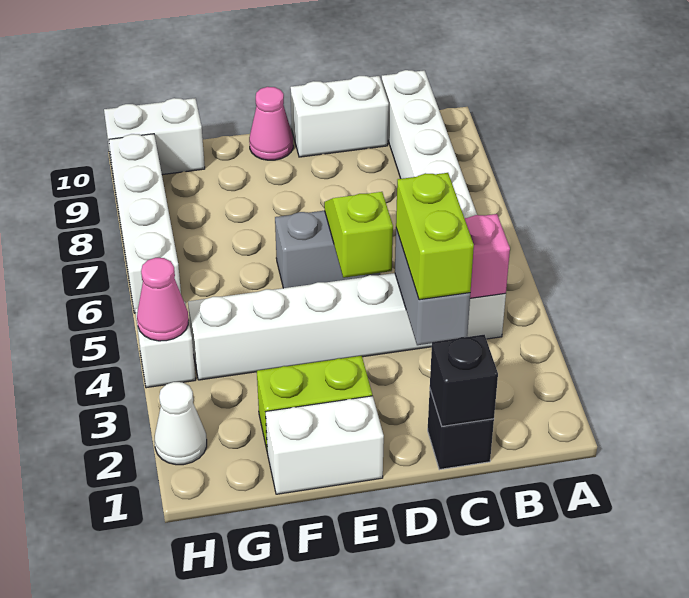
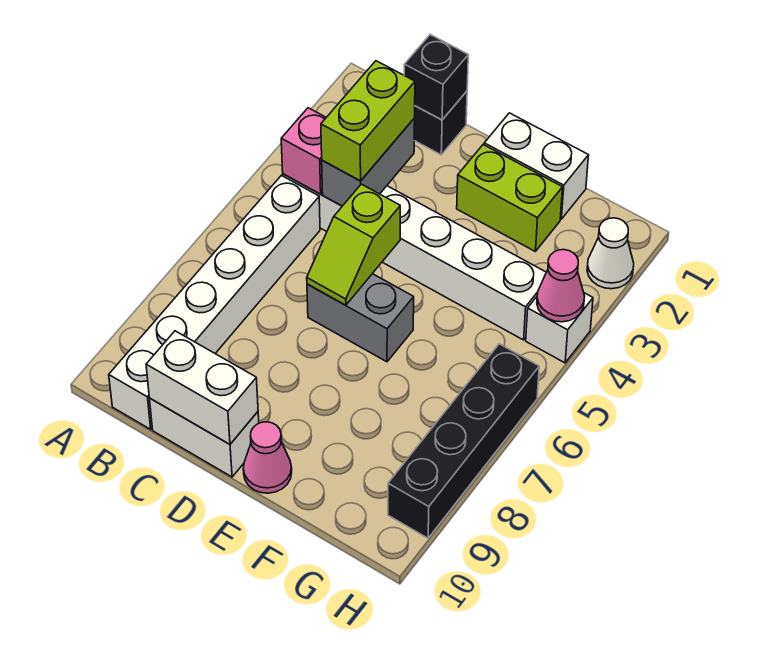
white brick G10:H10 level 1 -> white brick C10:D10 level 2
white brick H6:H9 level 1 -> black brick H6:H9 level 1

